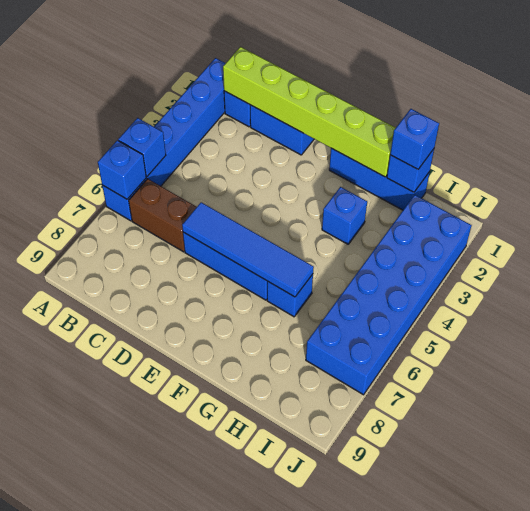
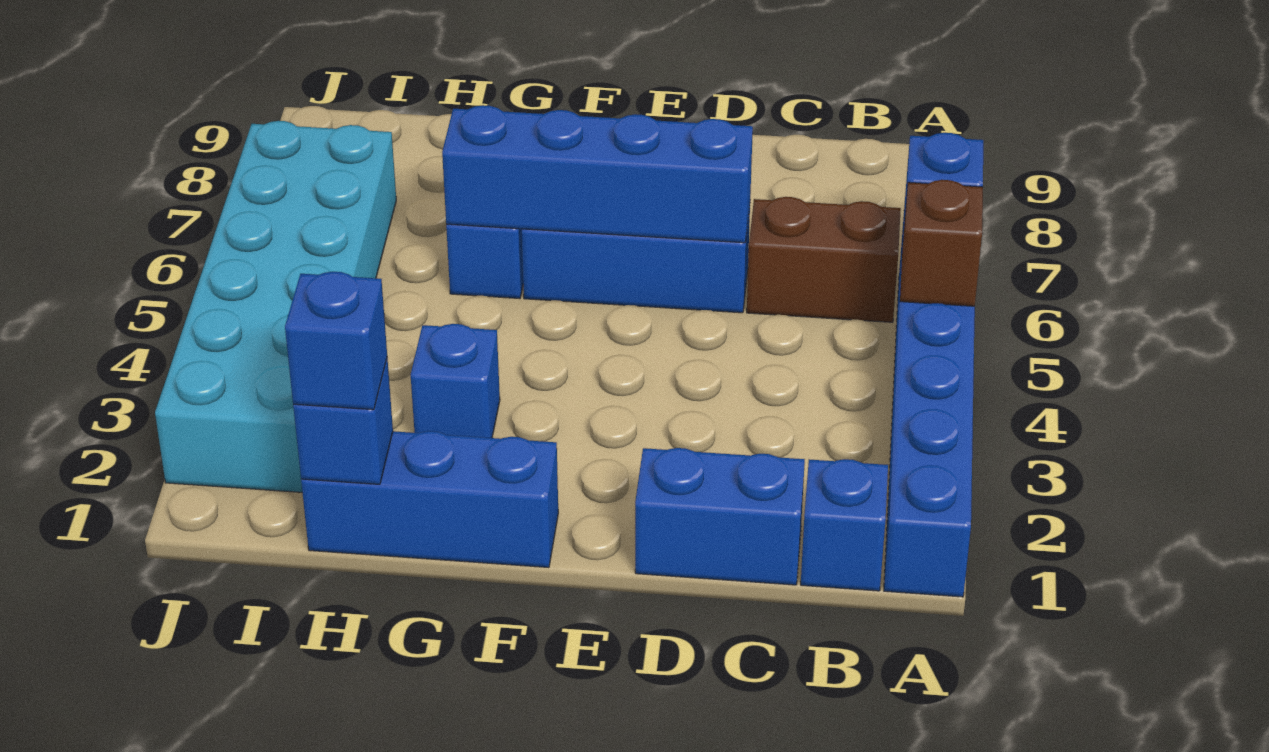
blue brick A5 level 2 -> brown brick A5 level 2
lime brick B1:G1 level 2 -> none
blue tile D6:G6 level 2 -> blue brick D6:G6 level 2
blue brick I2:J7 level 1 -> cyan brick I2:J7 level 1

